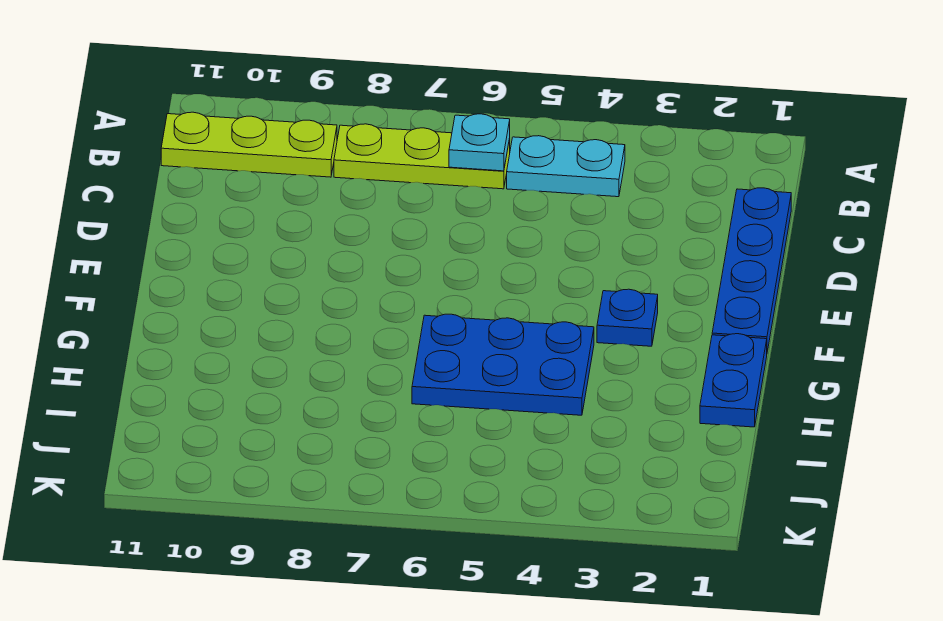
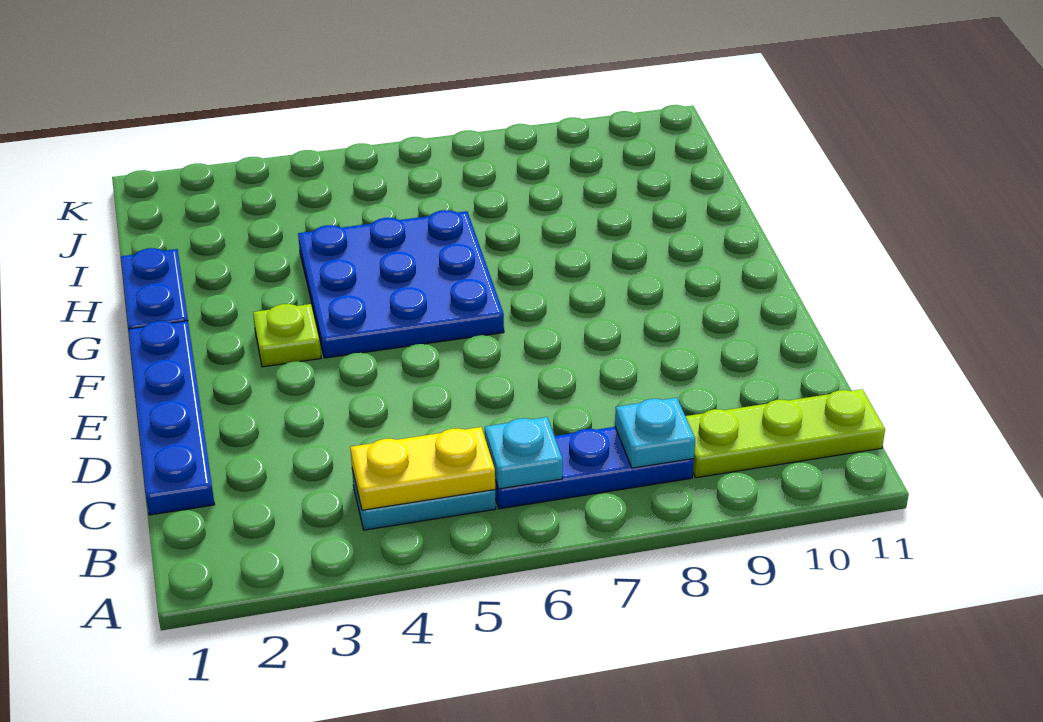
none -> yellow plate B4:B5 level 2
lime plate B6:B8 level 1 -> blue plate B6:B8 level 1
none -> cyan plate B8 level 2
blue plate F3 level 1 -> lime plate F3 level 1
blue plate G4:H6 level 1 -> blue plate F4:H6 level 1

